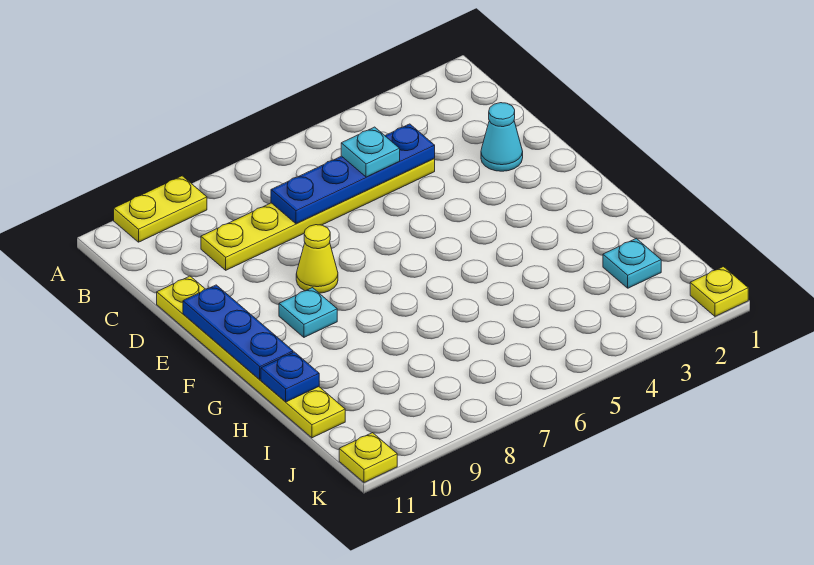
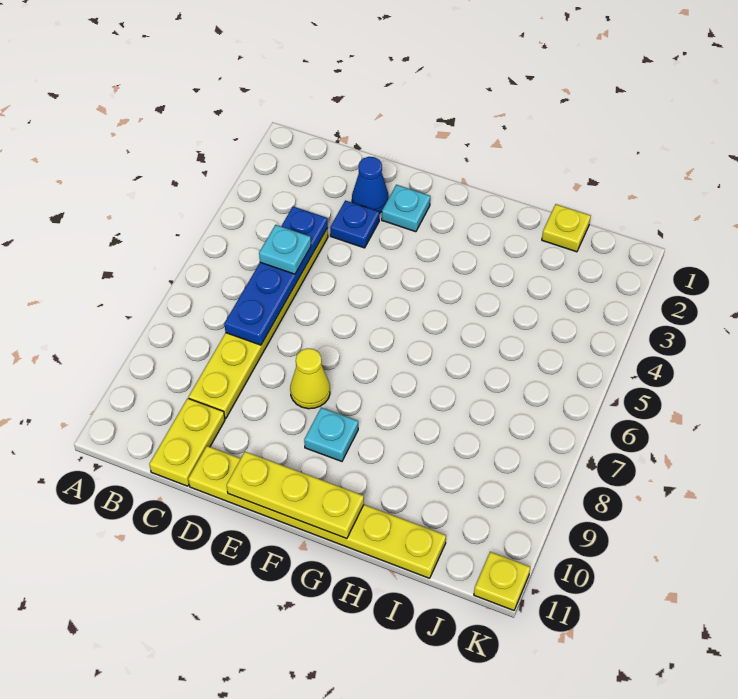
yellow plate A9:A10 level 1 -> yellow plate C10:C11 level 1
cyan cone D2 level 1 -> blue cone D2 level 1
blue plate E11:G11 level 2 -> yellow plate E11:G11 level 2
blue plate H11 level 2 -> blue plate D3 level 1
cyan plate I2 level 1 -> cyan plate E2 level 1
yellow plate K1 level 1 -> yellow plate I1 level 1

